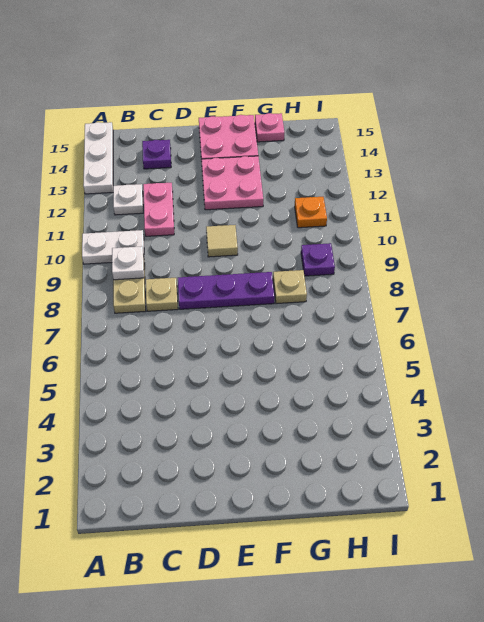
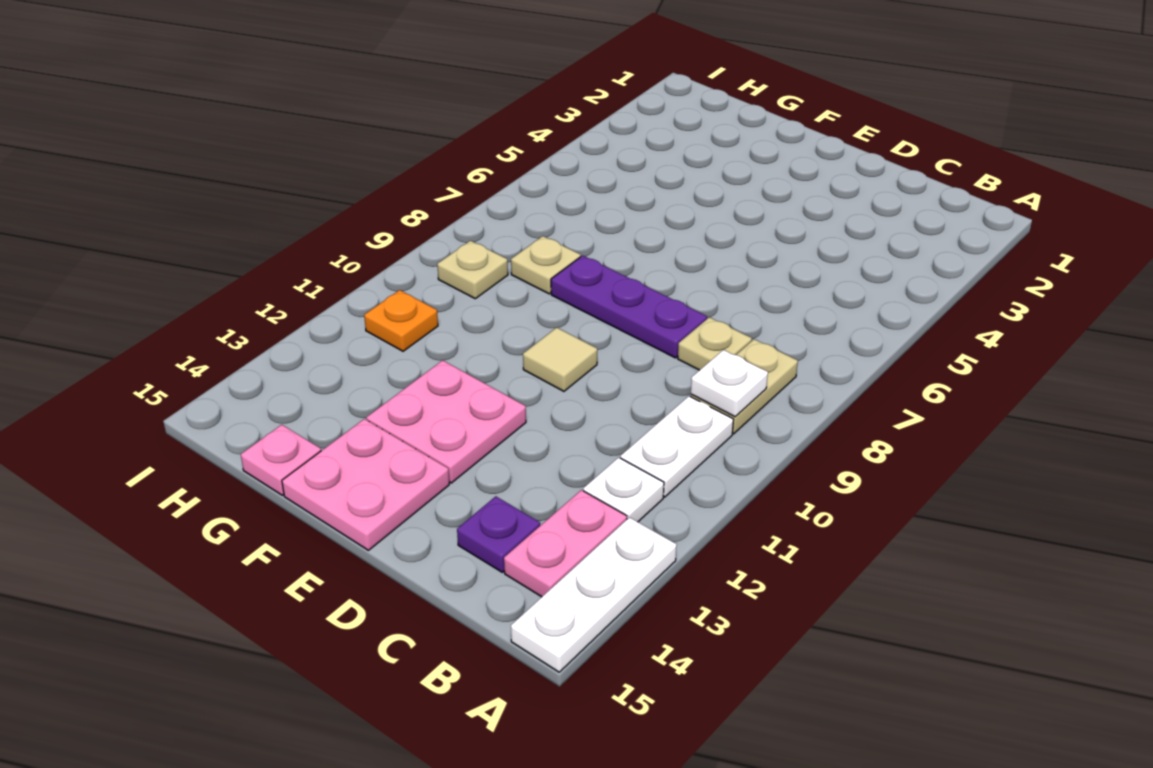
white plate A10:B10 level 1 -> white plate B10:B11 level 1
pink plate C11:C12 level 1 -> pink plate B13:B14 level 1
purple plate H9 level 1 -> tan plate H9 level 1

